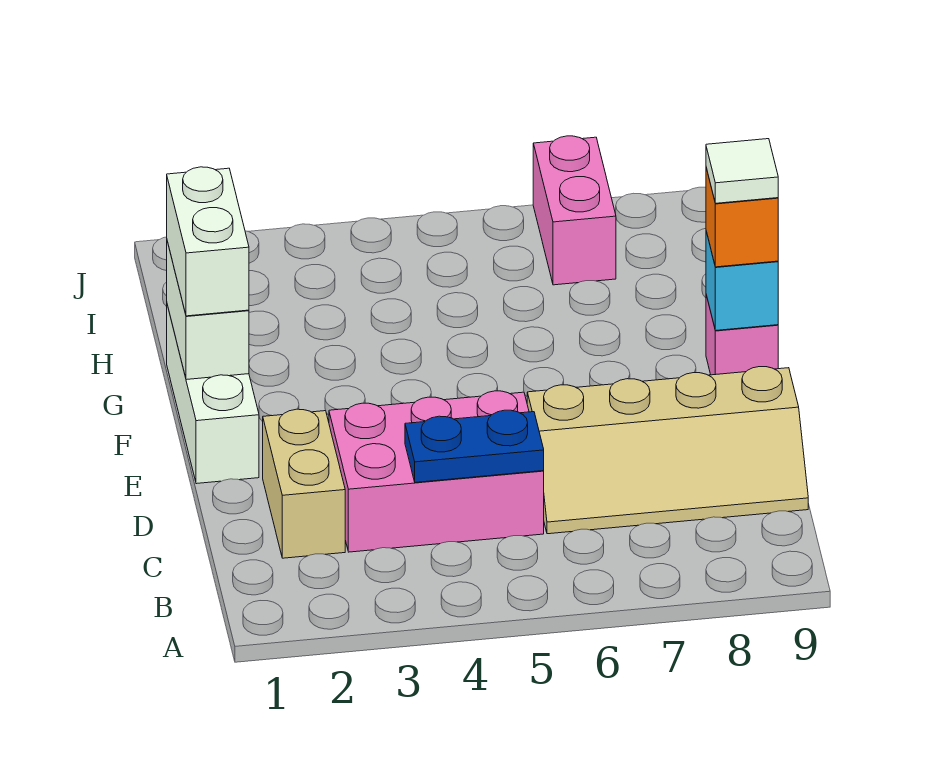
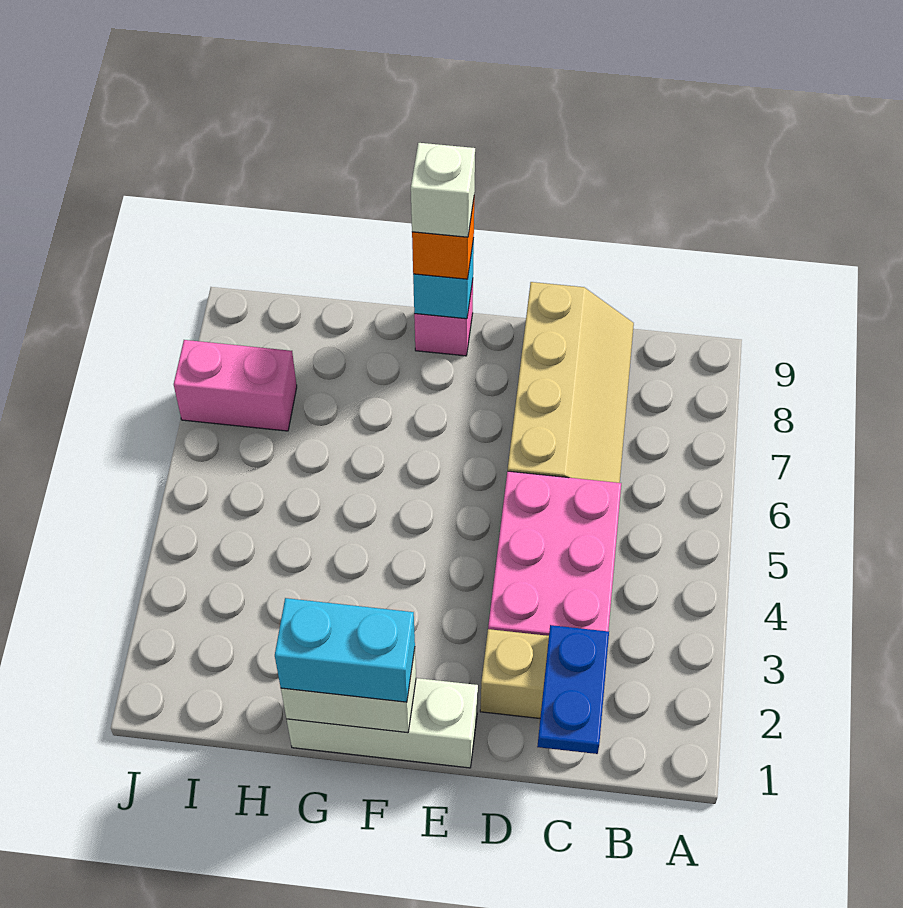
blue plate C4:C5 level 2 -> blue plate C1:C2 level 2
white brick F1:G1 level 3 -> cyan brick F1:G1 level 3
white tile F9 level 4 -> white brick F9 level 4

